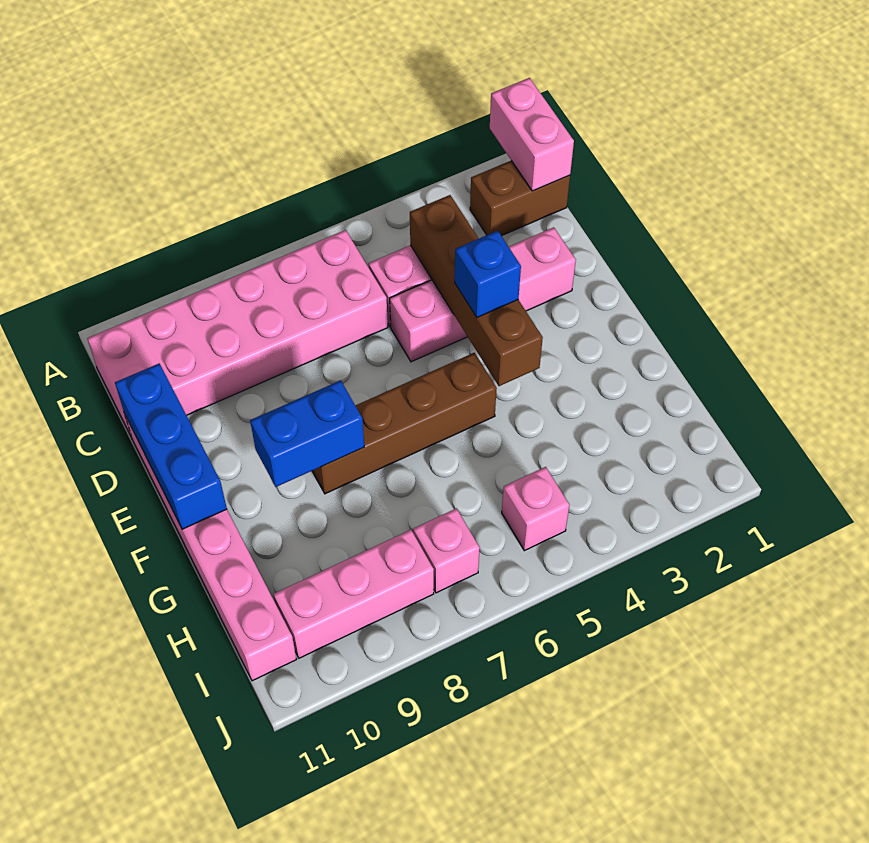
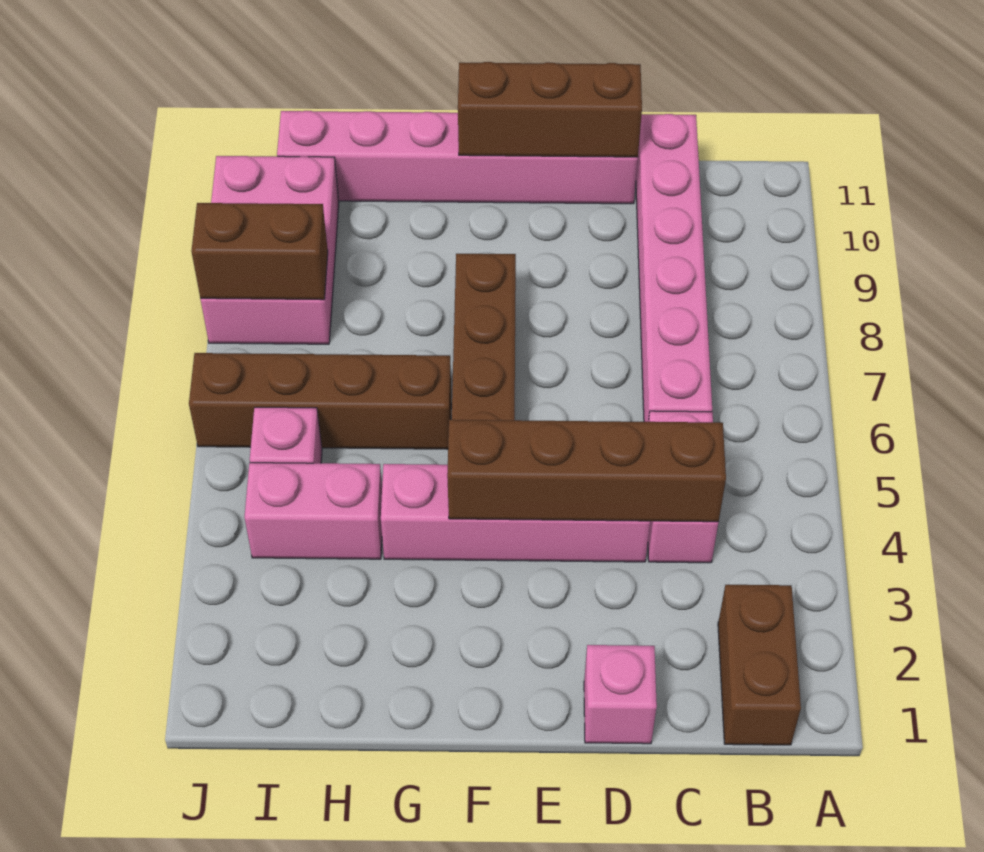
pink brick A1:B1 level 2 -> pink brick H4:I4 level 1
pink brick B6:C11 level 1 -> pink brick C6:C11 level 1
pink brick D2:D5 level 1 -> pink brick D4:G4 level 1
blue brick D11:F11 level 2 -> brown brick D11:F11 level 2
blue brick E4 level 3 -> none
blue brick F8:F9 level 2 -> none
none -> brown brick G6:J6 level 1
pink brick I7 level 1 -> pink brick D1 level 1
pink brick I8:I10 level 1 -> pink brick I8:J10 level 1
none -> brown brick I8:J8 level 2

